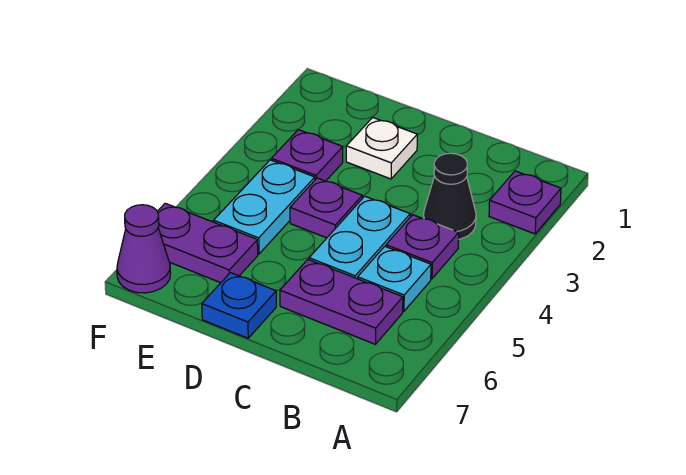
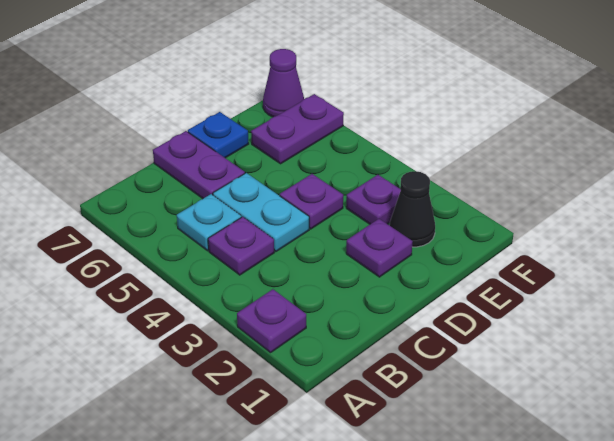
black cone B3 level 1 -> black cone E2 level 1
purple plate B6:C6 level 1 -> purple plate C6:C7 level 1
white plate D2 level 1 -> purple plate D2 level 1
cyan plate E4:E5 level 1 -> none

